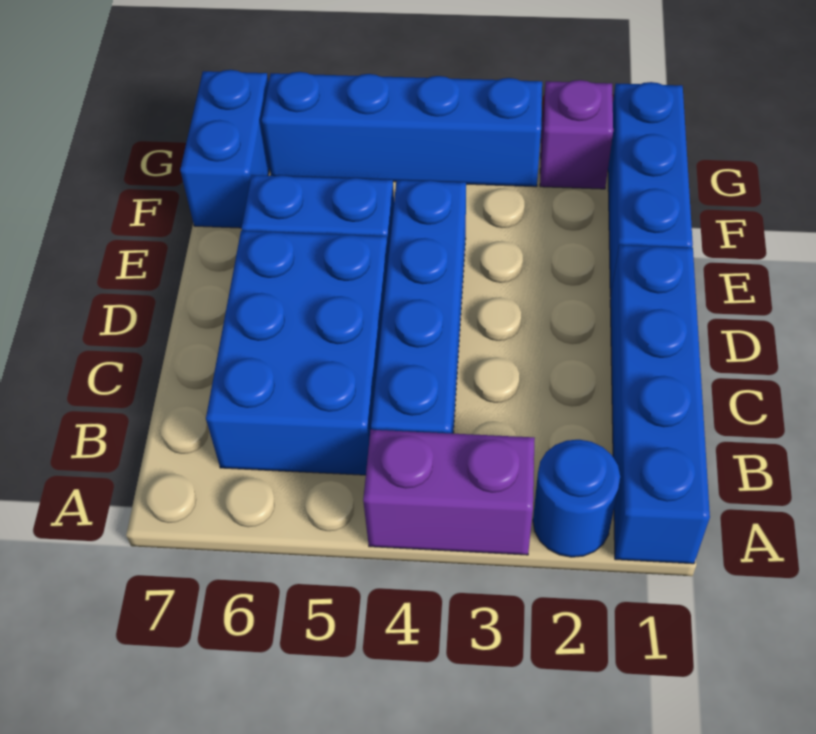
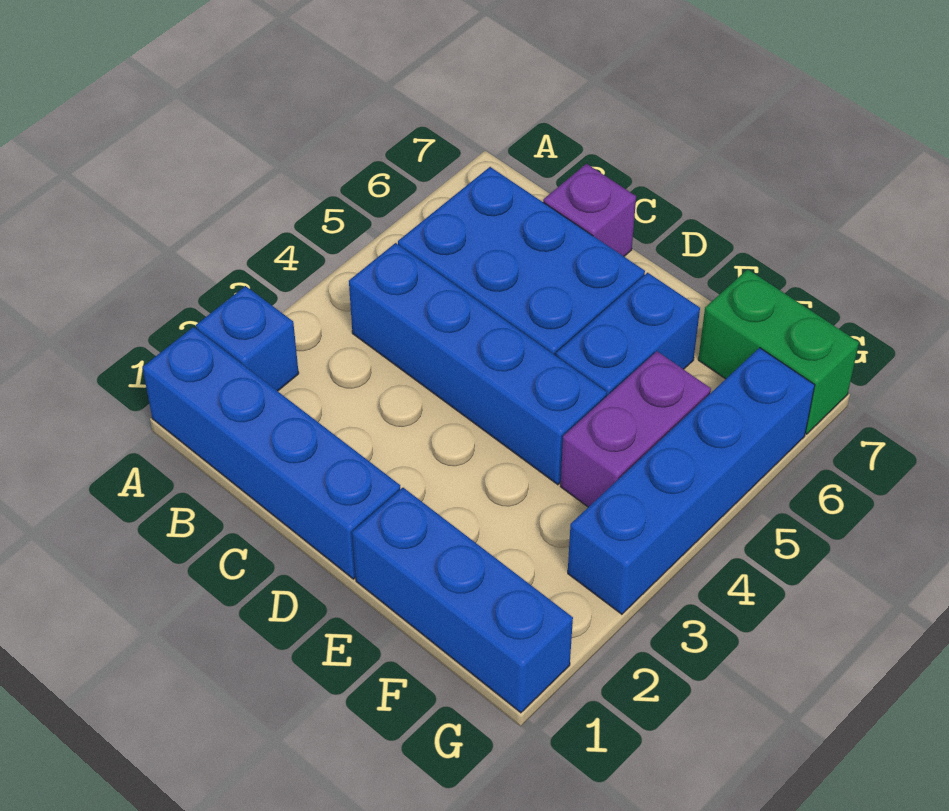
blue round brick A2 level 1 -> blue brick A2 level 1
purple brick A3:A4 level 1 -> purple brick F4:F5 level 1
blue brick F7:G7 level 1 -> green brick F7:G7 level 1
purple brick G2 level 1 -> purple brick C7 level 1

